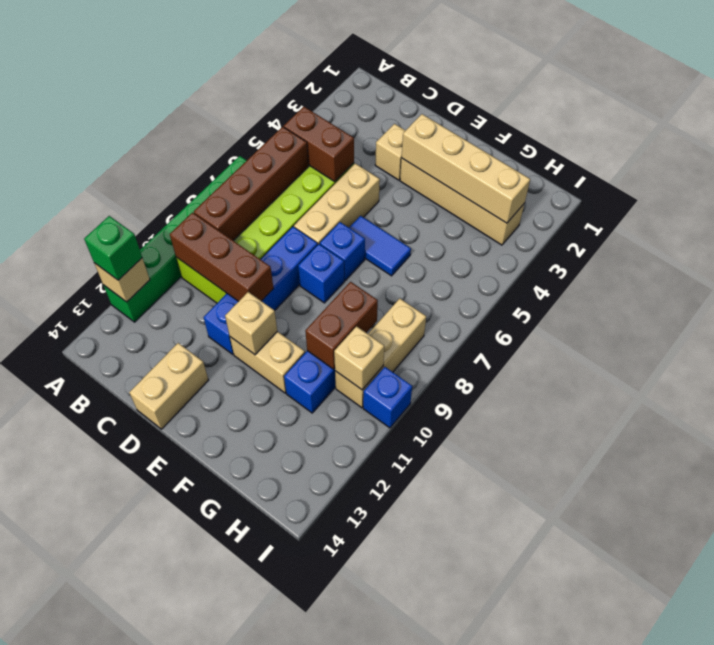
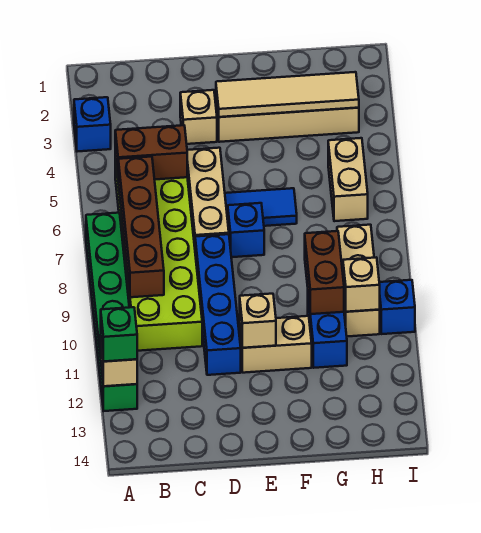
brown brick B10:D10 level 2 -> none
tan brick D13:D14 level 1 -> tan brick H5:H6 level 1
tan brick E3:H3 level 2 -> tan tile E3:H3 level 2
blue brick E8 level 1 -> blue brick A3 level 1

